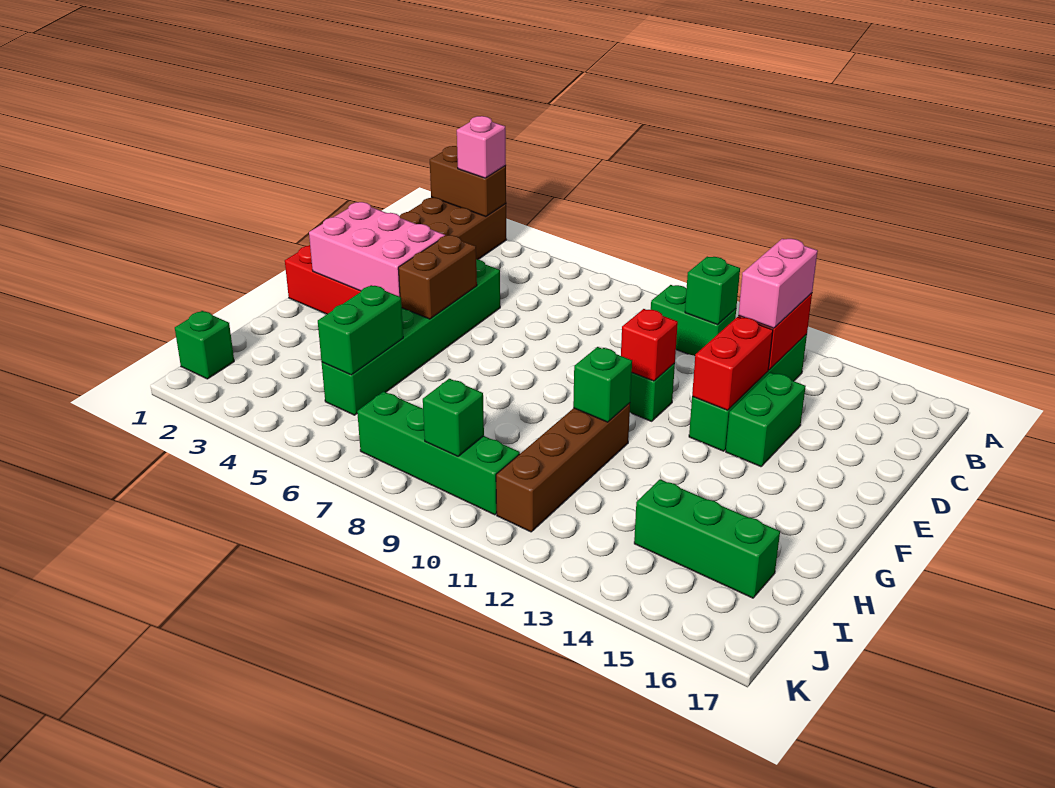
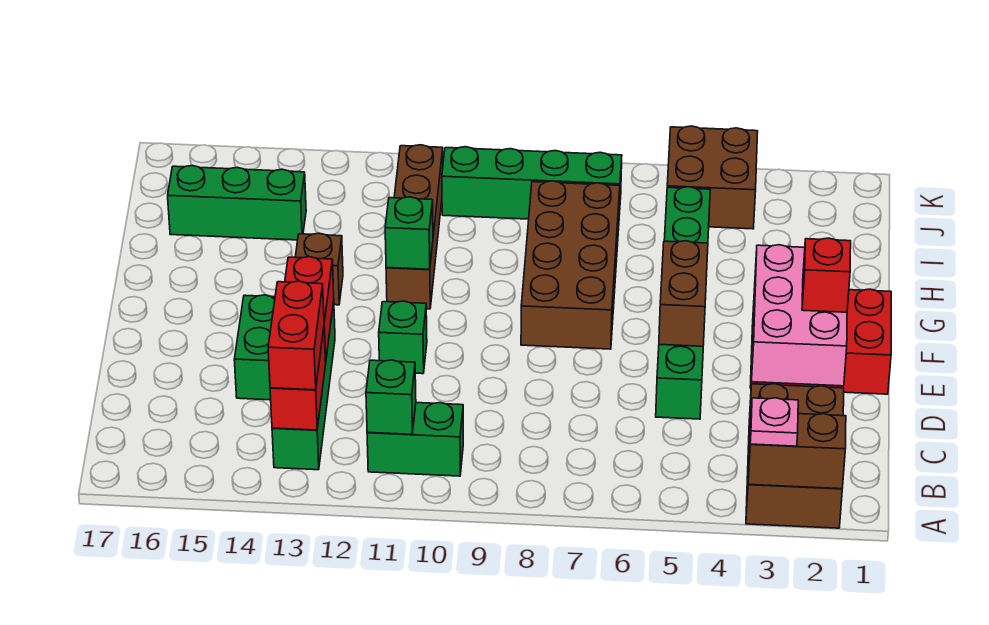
pink brick A3 level 3 -> pink plate A3 level 3
pink brick B13:C13 level 3 -> red brick B13:C13 level 3
pink brick E2:F4 level 2 -> pink brick D2:F3 level 2
red brick E11 level 2 -> red brick E2 level 3
none -> brown brick F7:I8 level 1
none -> brown brick G13 level 1
green brick H5:I5 level 2 -> none
green brick J1 level 1 -> none
none -> brown brick J4:K5 level 1
green brick J9 level 2 -> none

